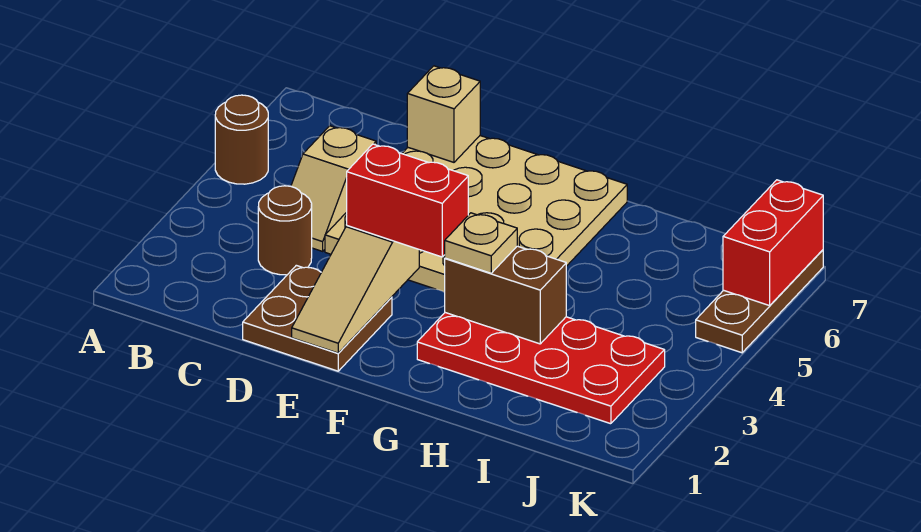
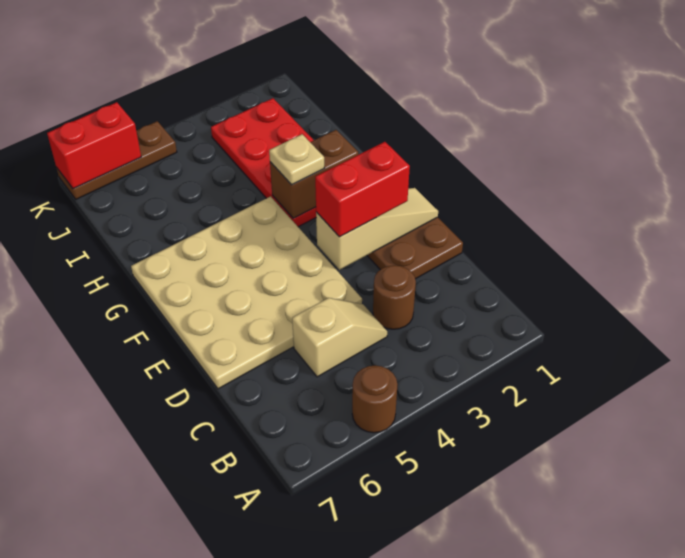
tan brick D7 level 2 -> none
red brick E3:F3 level 3 -> red brick E2:E3 level 3
brown brick G3:H3 level 2 -> brown brick G2:G3 level 2

